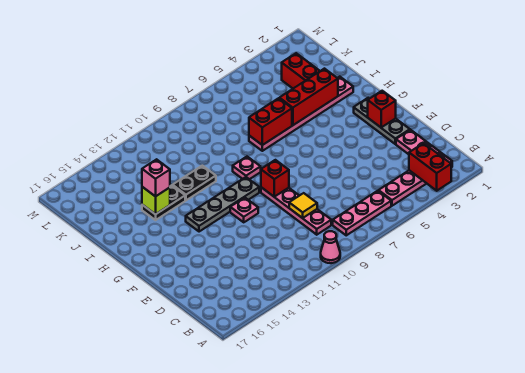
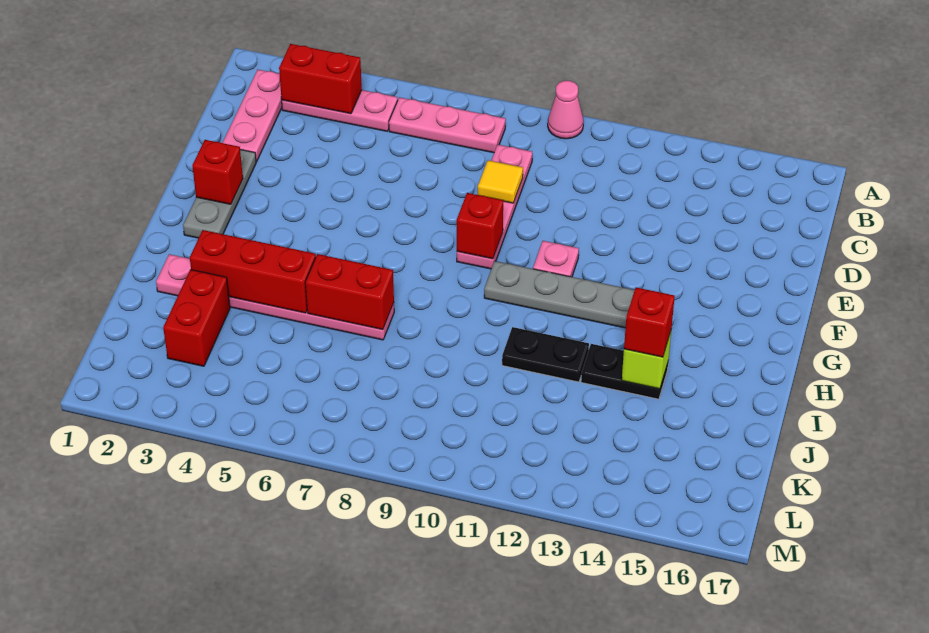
red brick A3:B3 level 2 -> red brick B3:B4 level 2
pink plate H9 level 1 -> none
pink brick I14 level 3 -> red brick I14 level 3

